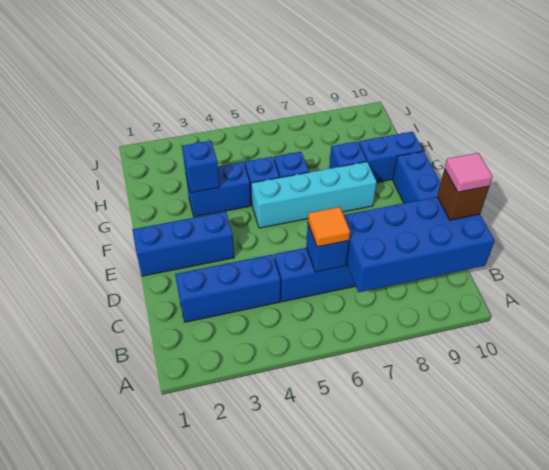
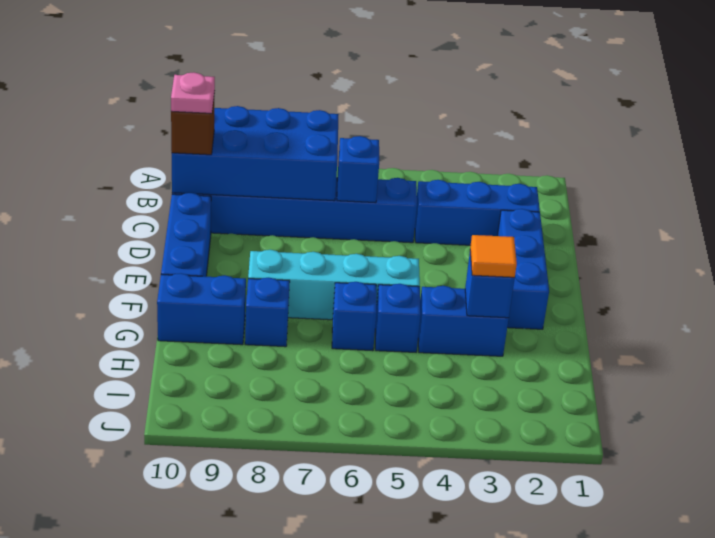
orange tile C6 level 3 -> orange tile G3 level 3
pink tile C10 level 4 -> pink plate C10 level 4
blue brick E1:E3 level 1 -> blue brick D2:F2 level 1

